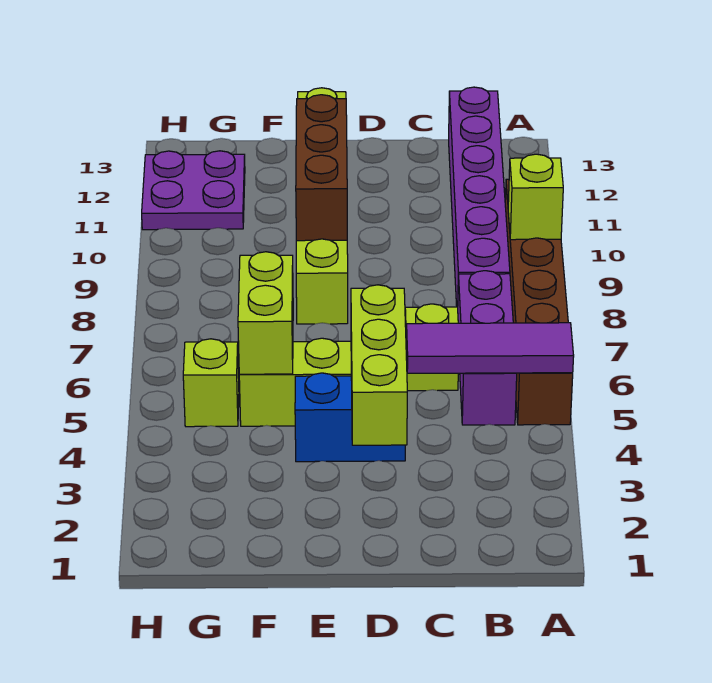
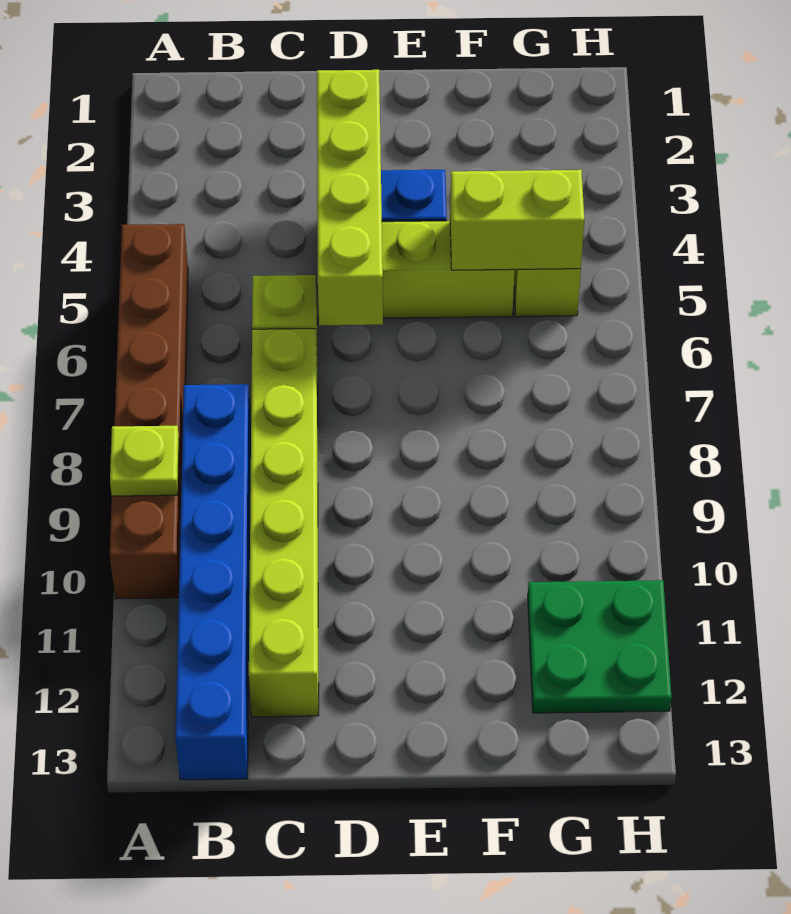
purple tile A5:C5 level 2 -> none
lime brick A9 level 2 -> lime plate A9 level 2
purple brick B5:B7 level 1 -> none
purple brick B8:B13 level 1 -> blue brick B8:B13 level 1
lime brick D3:D5 level 2 -> lime brick D3:D6 level 2
lime brick E8:E13 level 1 -> lime brick C7:C12 level 1
brown brick E9:E11 level 2 -> none
lime brick F5:F6 level 2 -> lime brick F5:G5 level 2
purple plate G11:H12 level 1 -> green plate G11:H12 level 1

